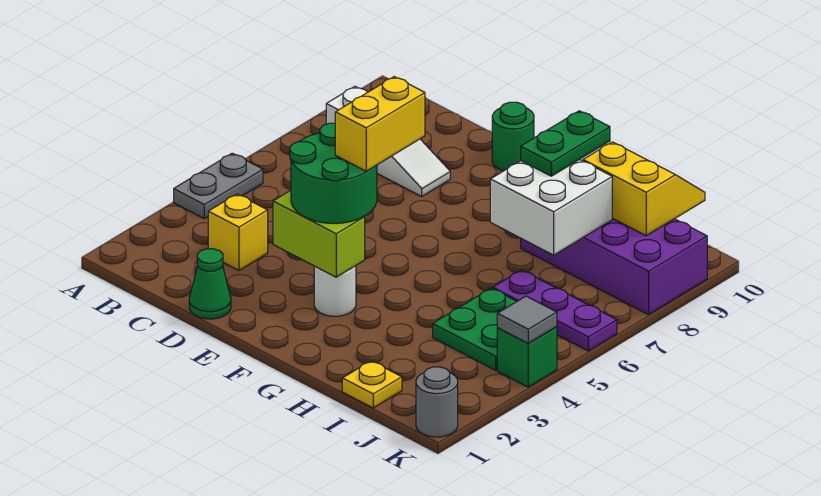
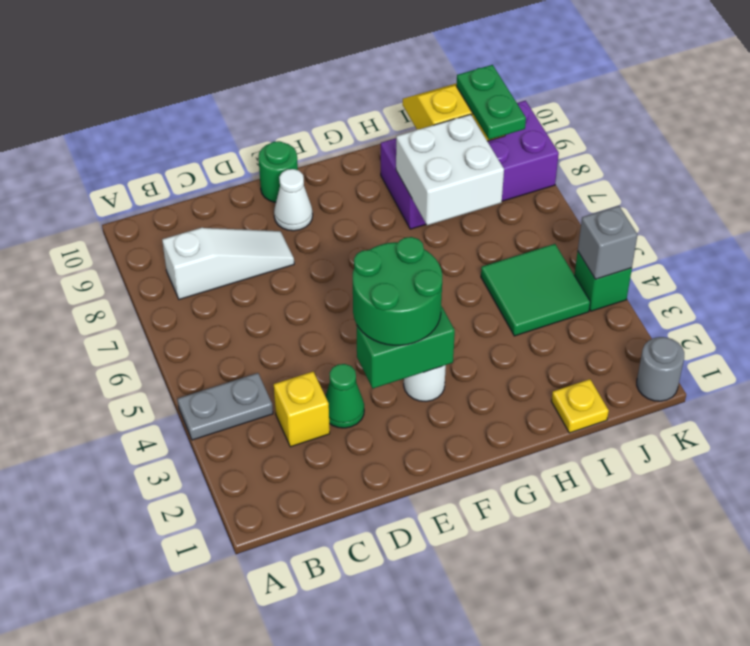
grey plate A4:A5 level 1 -> grey plate A4:B4 level 1
green cone D1 level 1 -> green cone D3 level 1
lime brick E3:F3 level 2 -> green brick E3:F3 level 2
none -> white cone E9 level 1
yellow brick F4:F5 level 4 -> none
green plate H8:H9 level 3 -> green plate J8:J9 level 3
green plate I4:J5 level 1 -> green tile I4:J5 level 1
purple plate I6:K6 level 1 -> none
grey tile K4 level 2 -> grey brick K4 level 2

